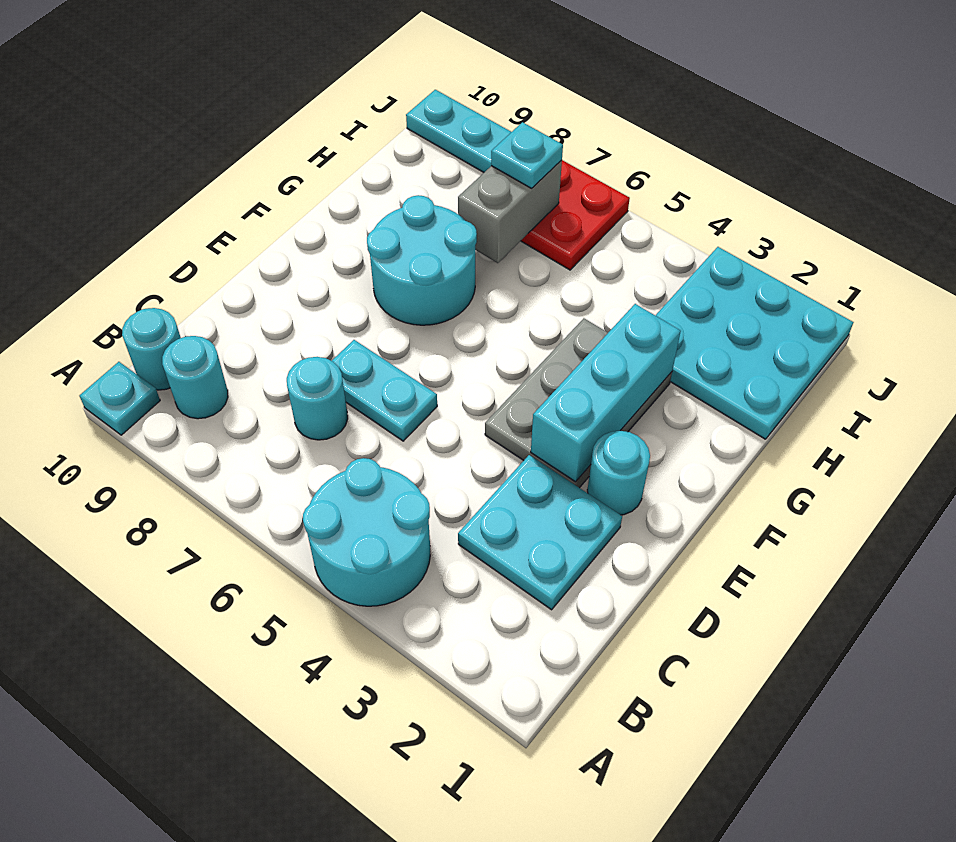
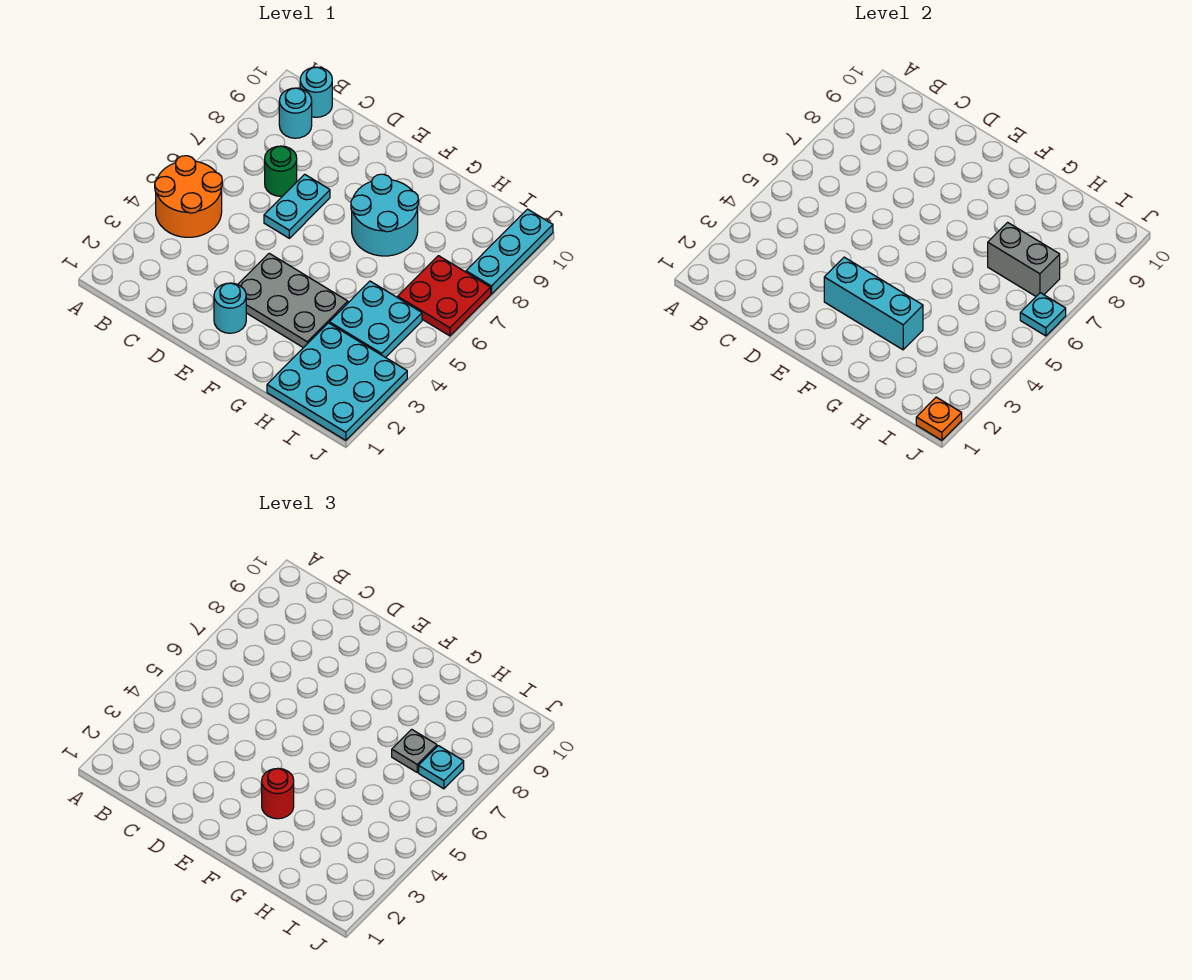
cyan round brick A4:B5 level 1 -> orange round brick A4:B5 level 1
cyan plate A10 level 1 -> cyan plate J6 level 2
cyan plate C2:D3 level 1 -> cyan plate H4:I5 level 1
cyan round brick C7 level 1 -> green round brick C7 level 1
none -> red round brick F3 level 3
none -> grey plate H7 level 3
none -> orange plate J1 level 2

